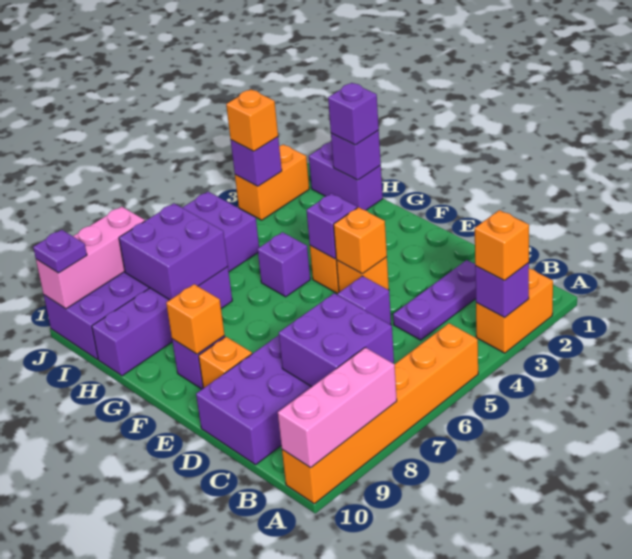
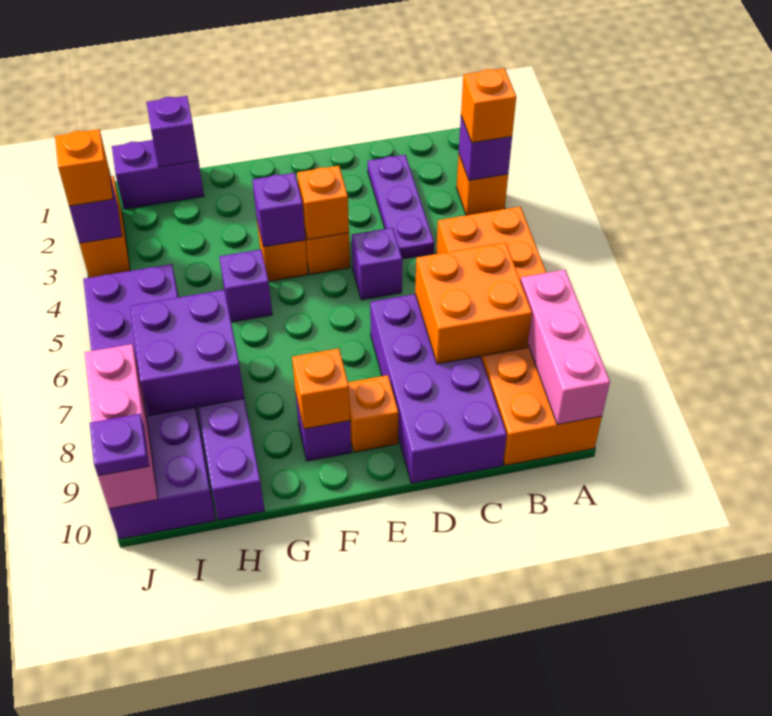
orange brick A2:A3 level 1 -> orange brick A3 level 1
orange brick A5:A10 level 1 -> orange brick A5:B10 level 1
purple brick B7:C8 level 2 -> orange brick B7:C8 level 2
purple brick H1 level 3 -> none

